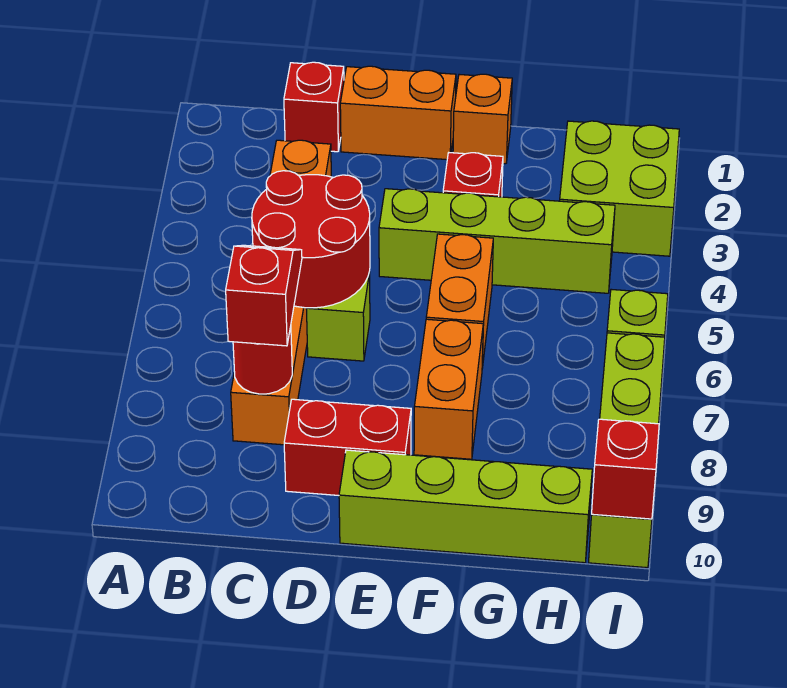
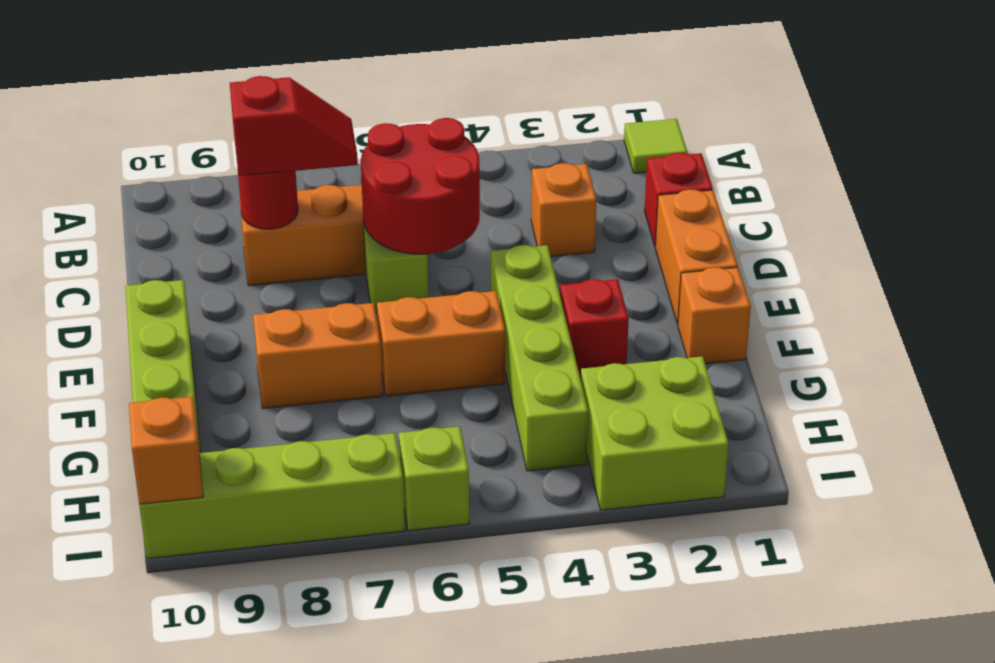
none -> lime tile A1 level 1
red brick D9:E9 level 1 -> none
red brick I10 level 2 -> orange brick I10 level 2

